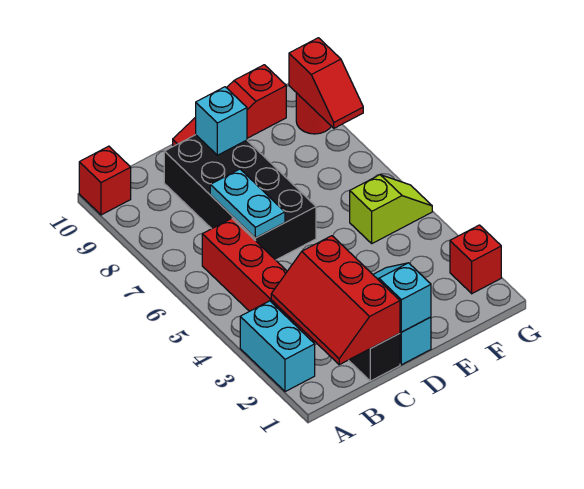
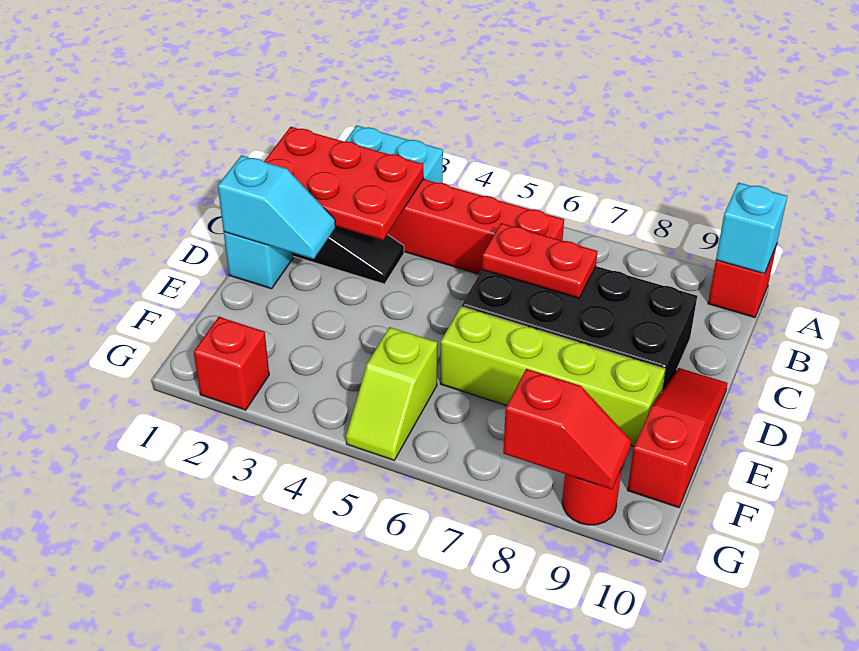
red slope B1:C3 level 2 top C -> red plate B1:C3 level 2
cyan plate C6:C7 level 2 -> red plate C6:C7 level 2
cyan brick D9 level 2 -> cyan brick A10 level 2
none -> lime brick E6:E9 level 1
red slope G8:G9 level 2 top 9 -> red slope G8:G9 level 2 top 8

